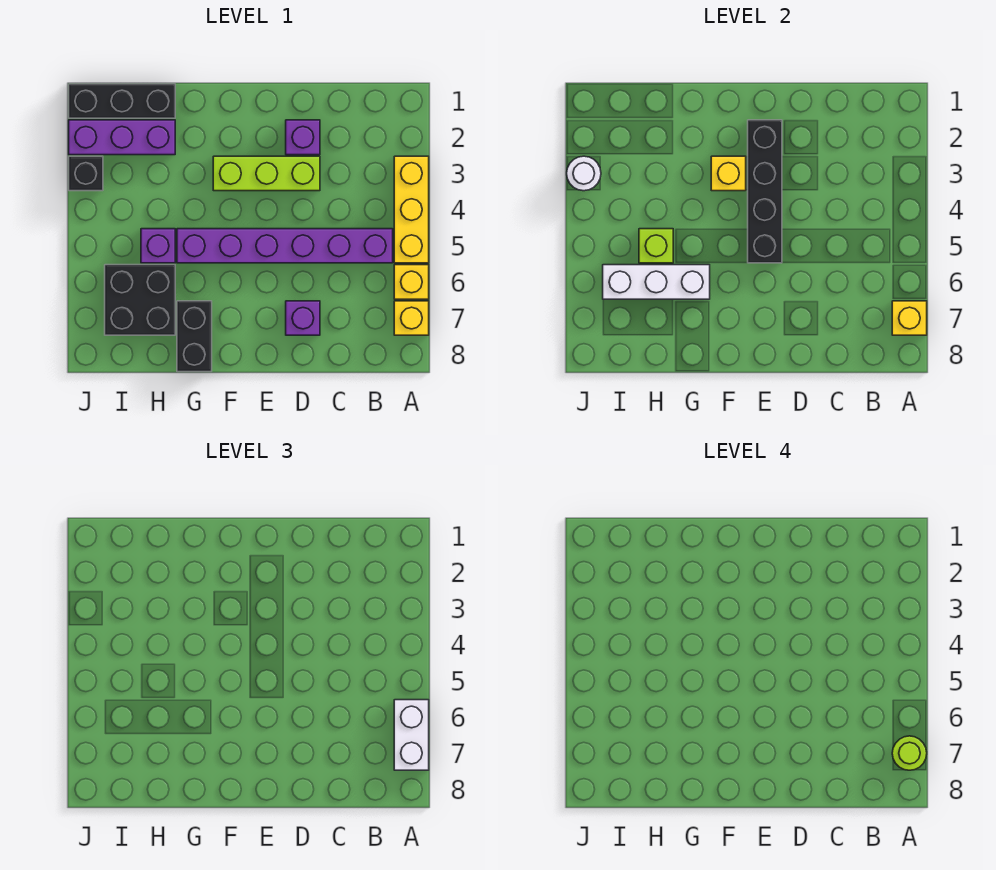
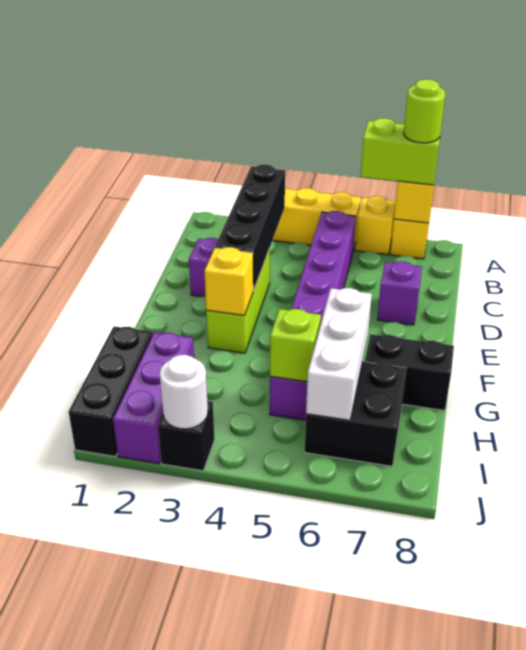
white brick A6:A7 level 3 -> lime brick A6:A7 level 3
black brick E2:E5 level 2 -> black brick B3:E3 level 2

